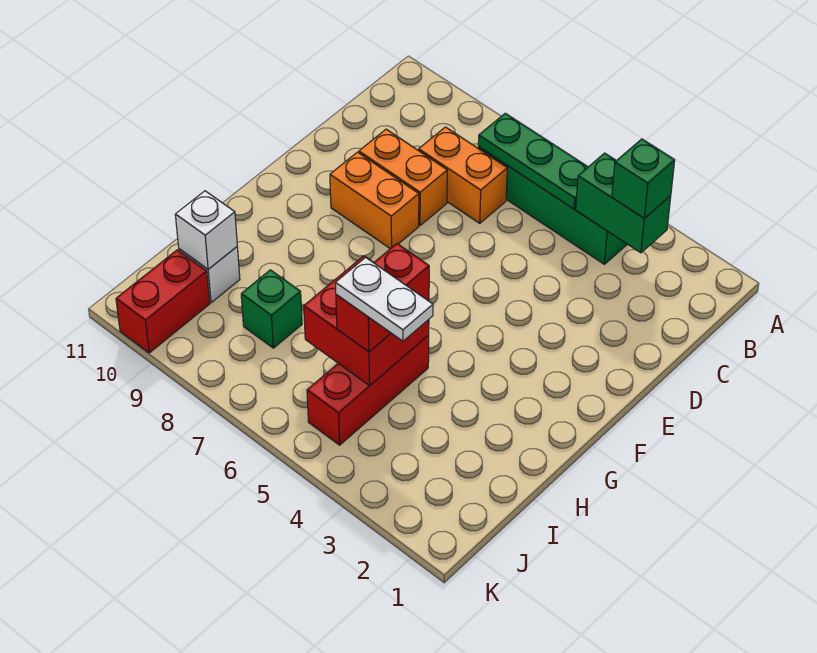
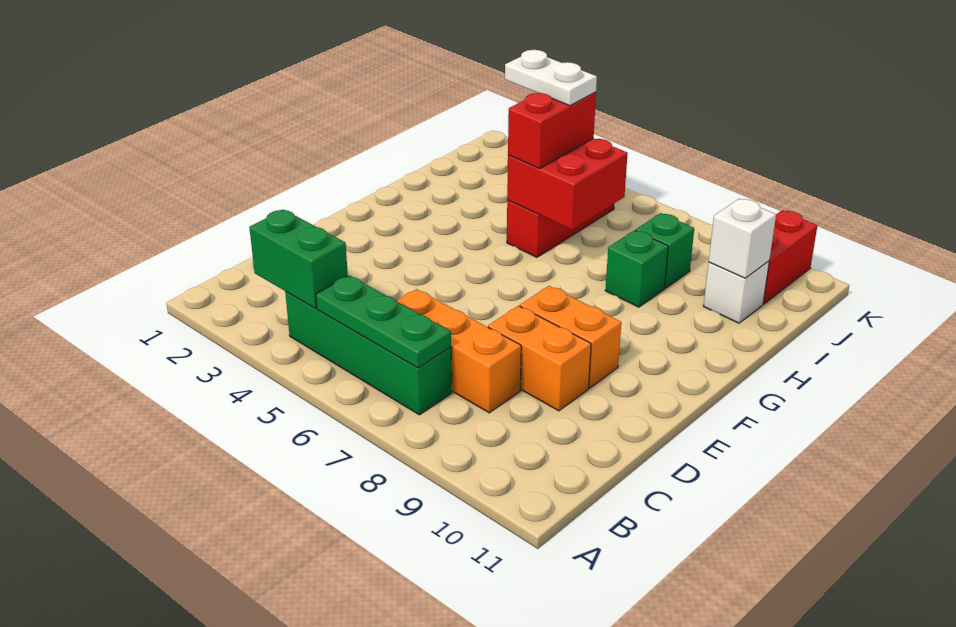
green brick B3 level 3 -> green brick H8 level 1
orange brick C7:C8 level 1 -> orange brick C6:C8 level 1

